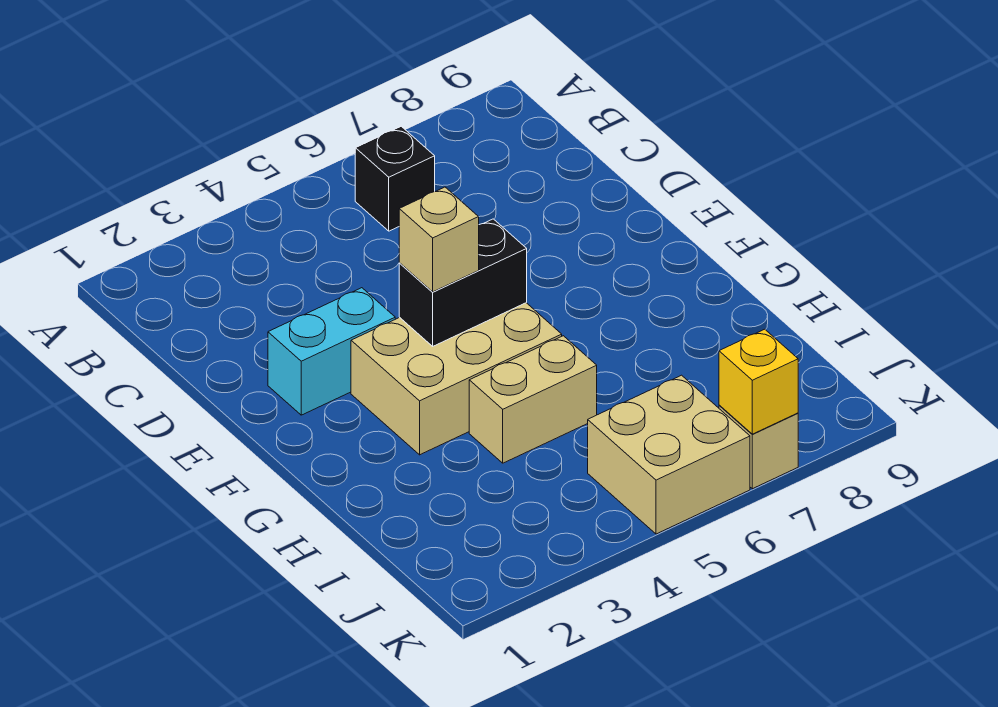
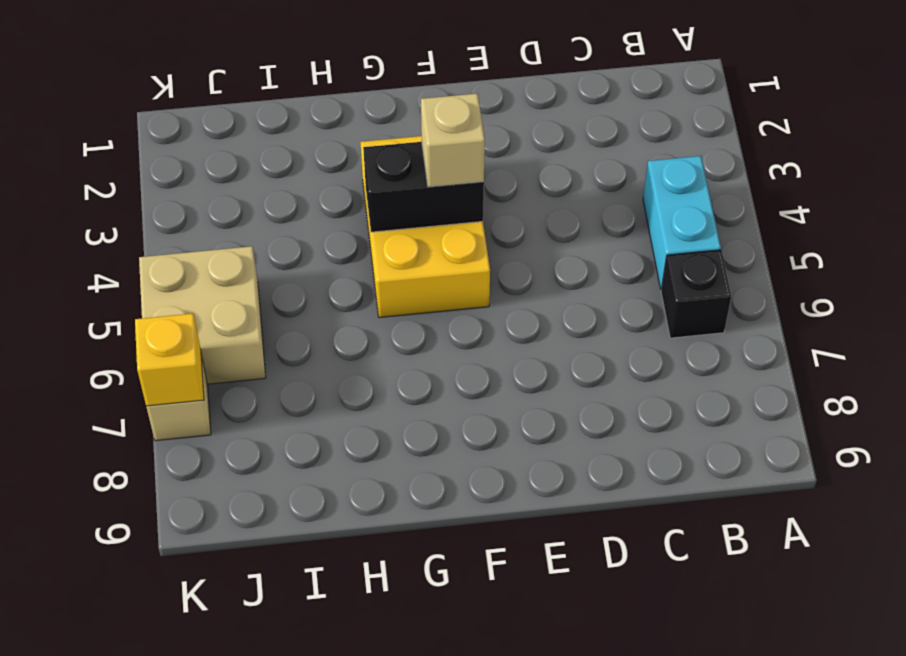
cyan brick E2:E3 level 1 -> cyan brick B4:B5 level 1
tan brick F3:G5 level 1 -> yellow brick F3:G5 level 1
black brick F4:F5 level 2 -> black brick F4:G4 level 2
tan brick H4:H5 level 1 -> none

